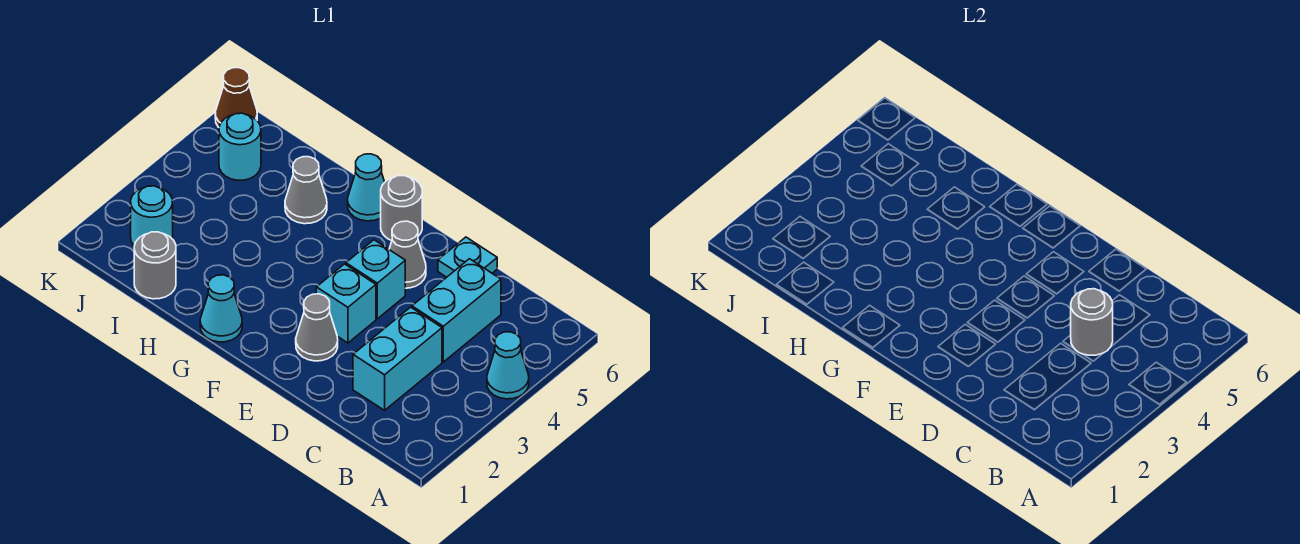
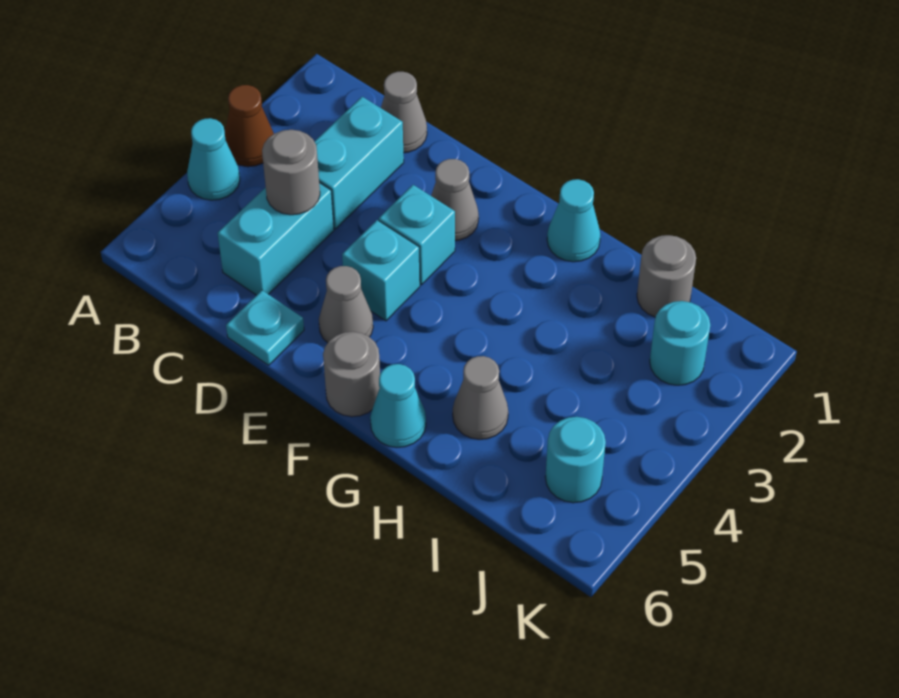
none -> grey cone C1 level 1
brown cone K6 level 1 -> brown cone A3 level 1

